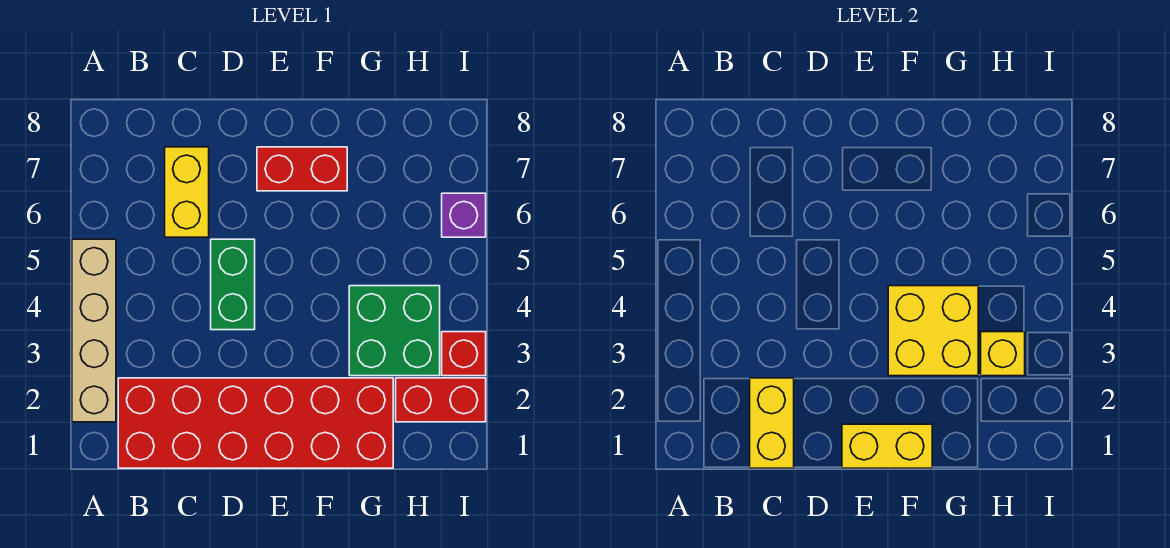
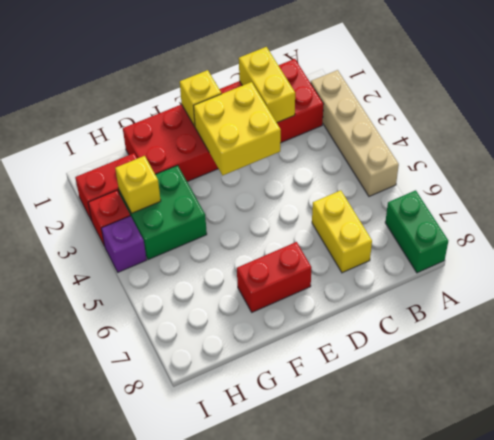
green brick D4:D5 level 1 -> green brick A7:A8 level 1
yellow brick E1:F1 level 2 -> yellow brick E1 level 2
yellow brick F3:G4 level 2 -> yellow brick D2:E3 level 2
purple brick I6 level 1 -> purple brick I4 level 1

